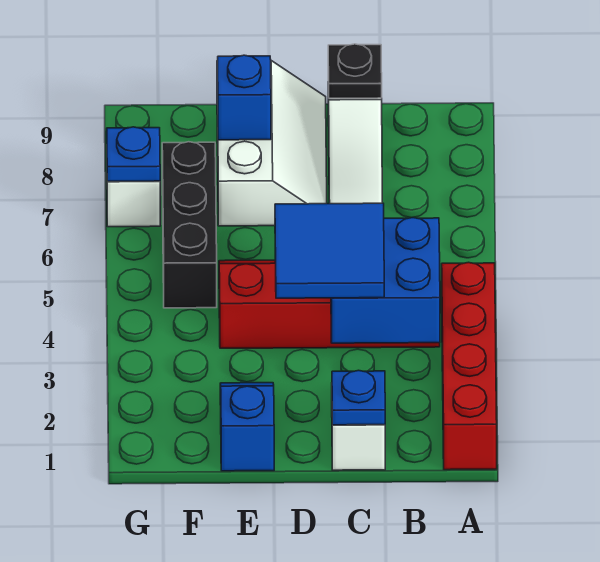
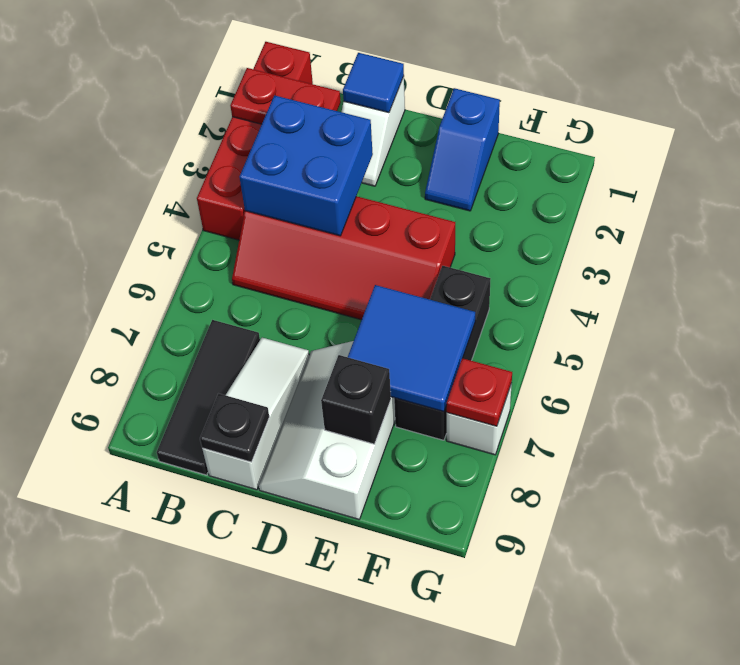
none -> red plate A2:B2 level 2
none -> black tile B7:B9 level 1
blue plate C1 level 2 -> blue tile C1 level 2
blue tile C3:D4 level 3 -> blue tile E6:F7 level 2
blue brick E8 level 2 -> black brick E8 level 2
blue plate G7 level 2 -> red plate G7 level 2

